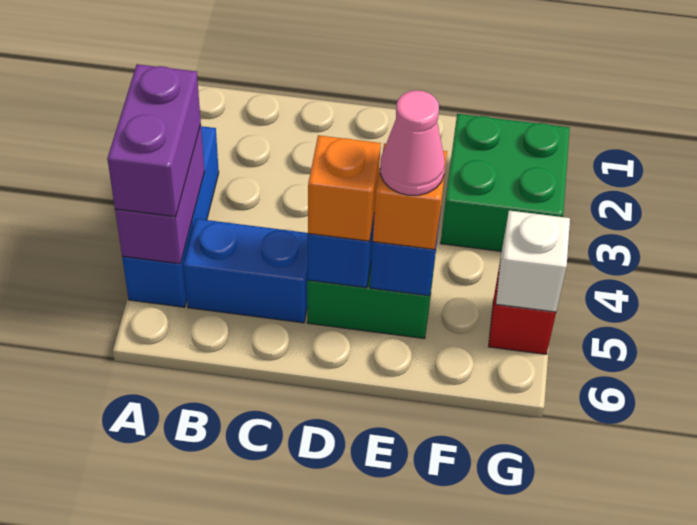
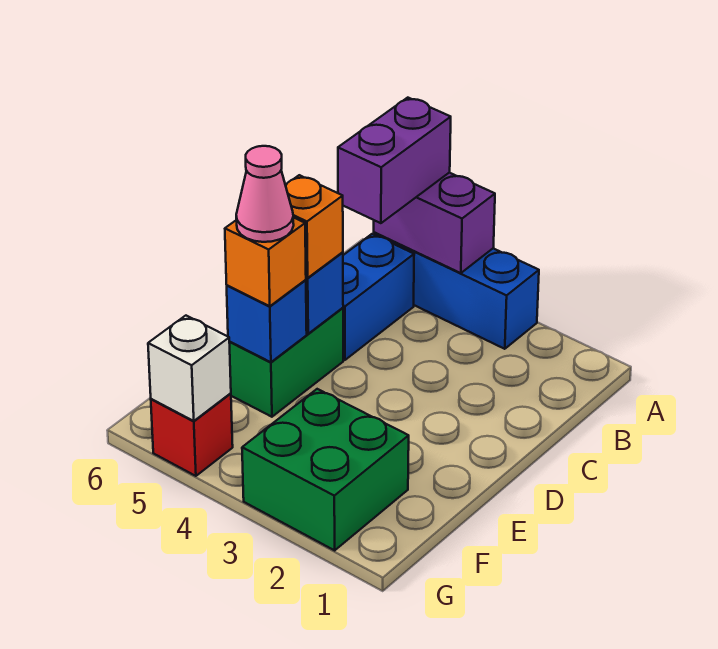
purple brick A4:A5 level 3 -> purple brick A5:B5 level 3

